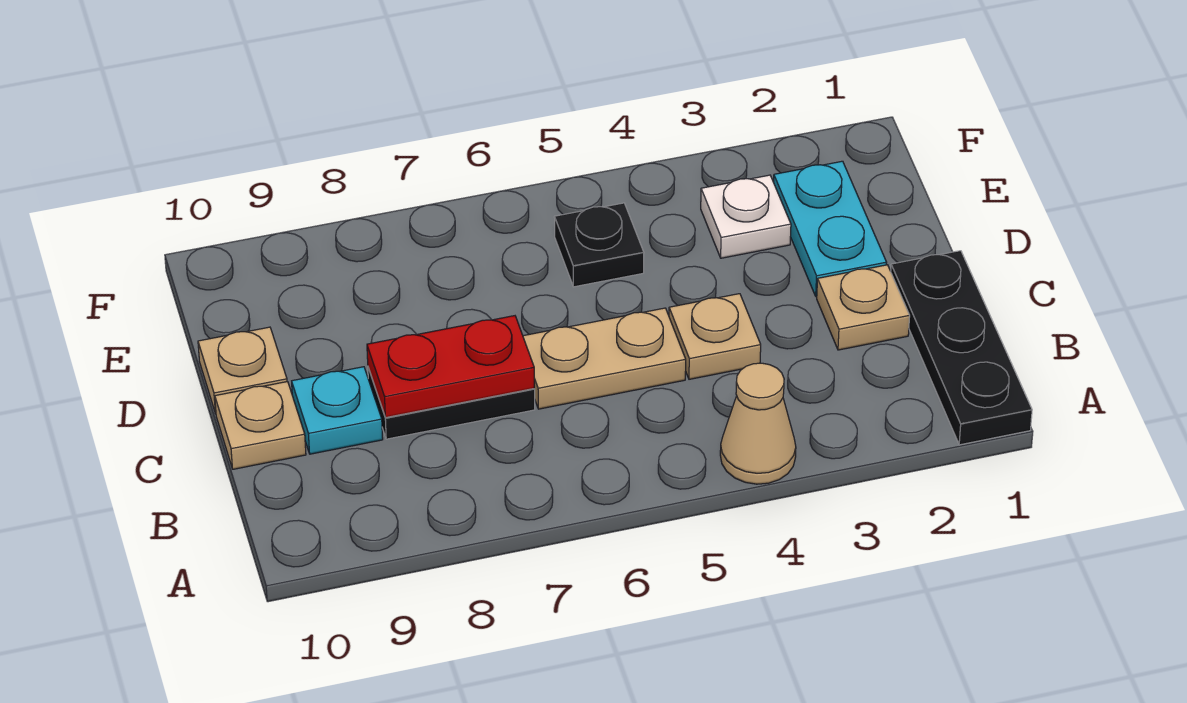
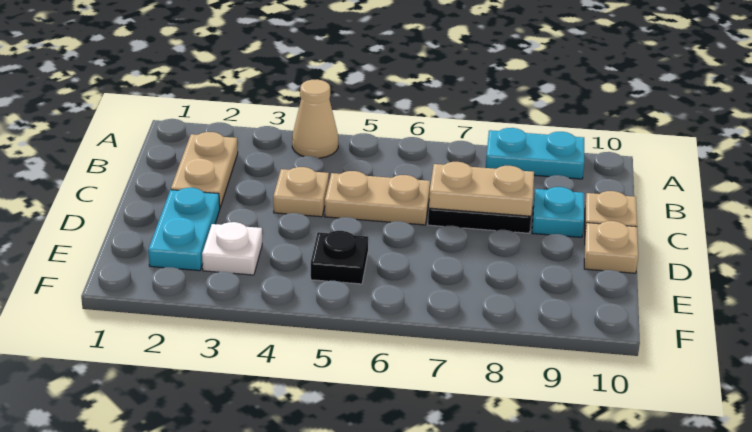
black plate A1:C1 level 1 -> none
none -> cyan plate A8:A9 level 1
tan plate C2 level 1 -> tan plate B2:C2 level 1
red plate C7:C8 level 2 -> tan plate C7:C8 level 2

